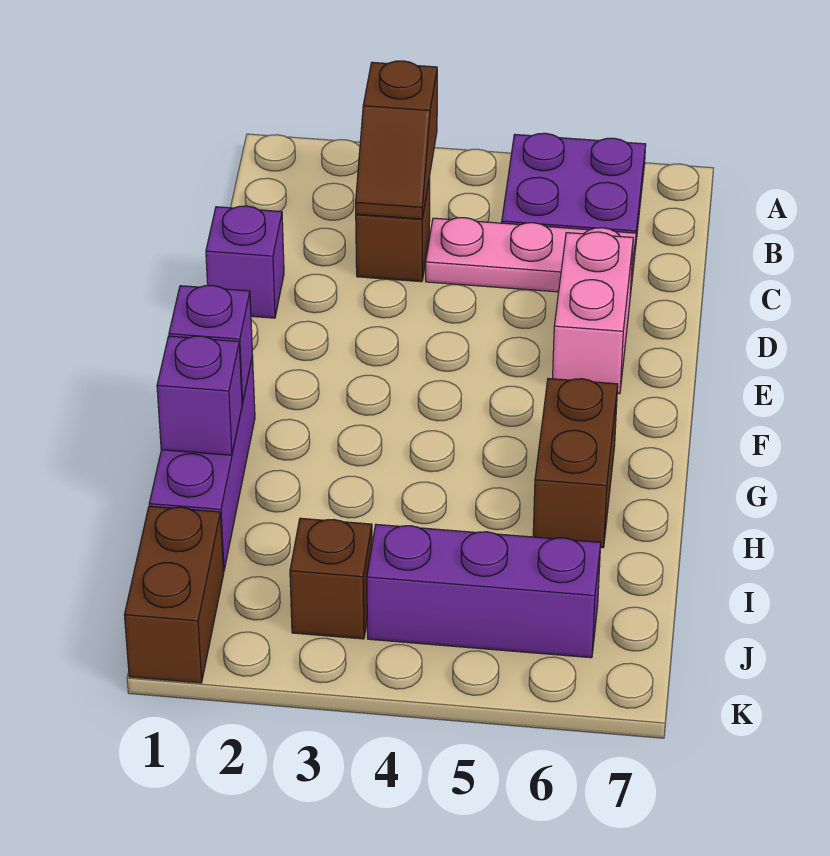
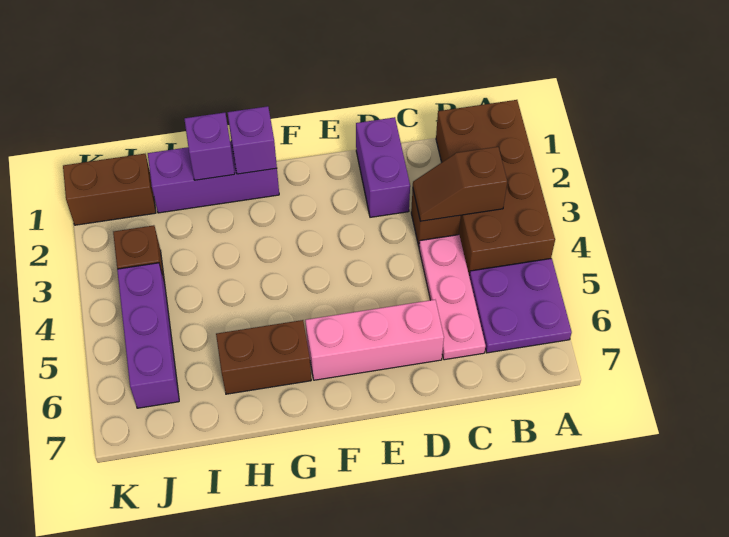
none -> brown brick A1:B4 level 1
purple brick D1 level 1 -> purple brick D1:D2 level 1
pink brick D6:E6 level 1 -> pink brick D6:F6 level 1

